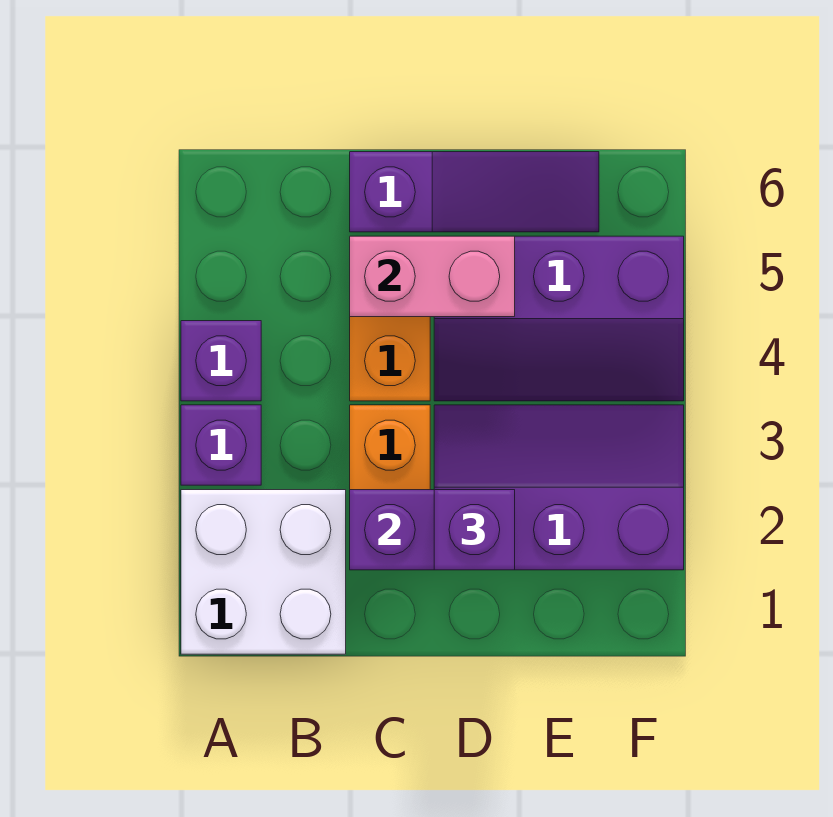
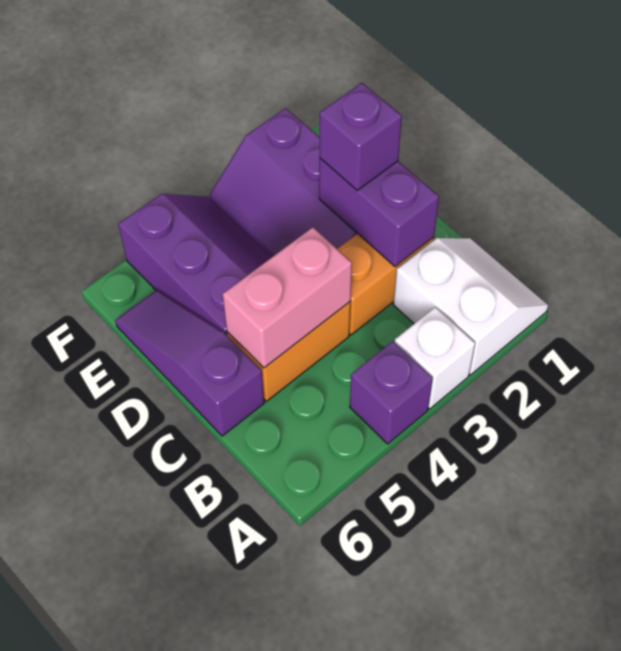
white brick A1:B2 level 1 -> white slope A1:B2 level 1 top 2
purple brick A3 level 1 -> white brick A3 level 1
pink brick C5:D5 level 2 -> pink brick C4:C5 level 2

